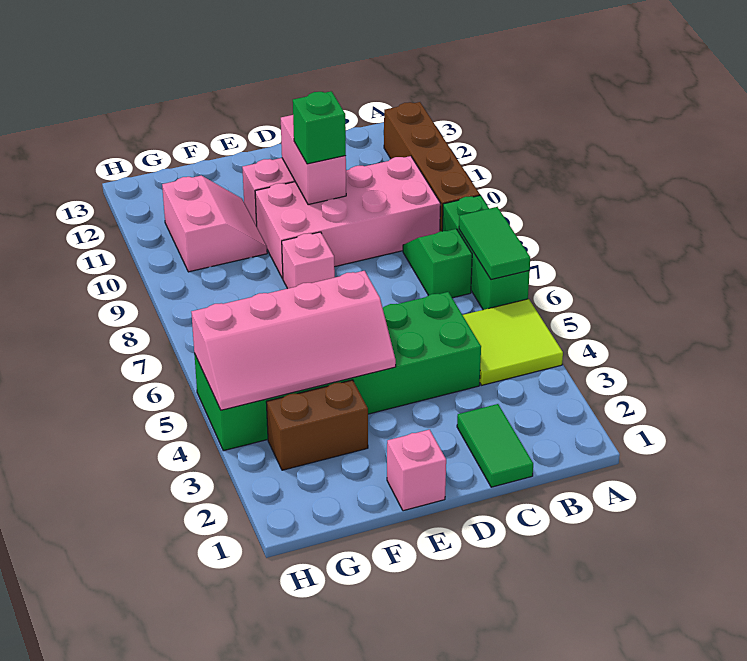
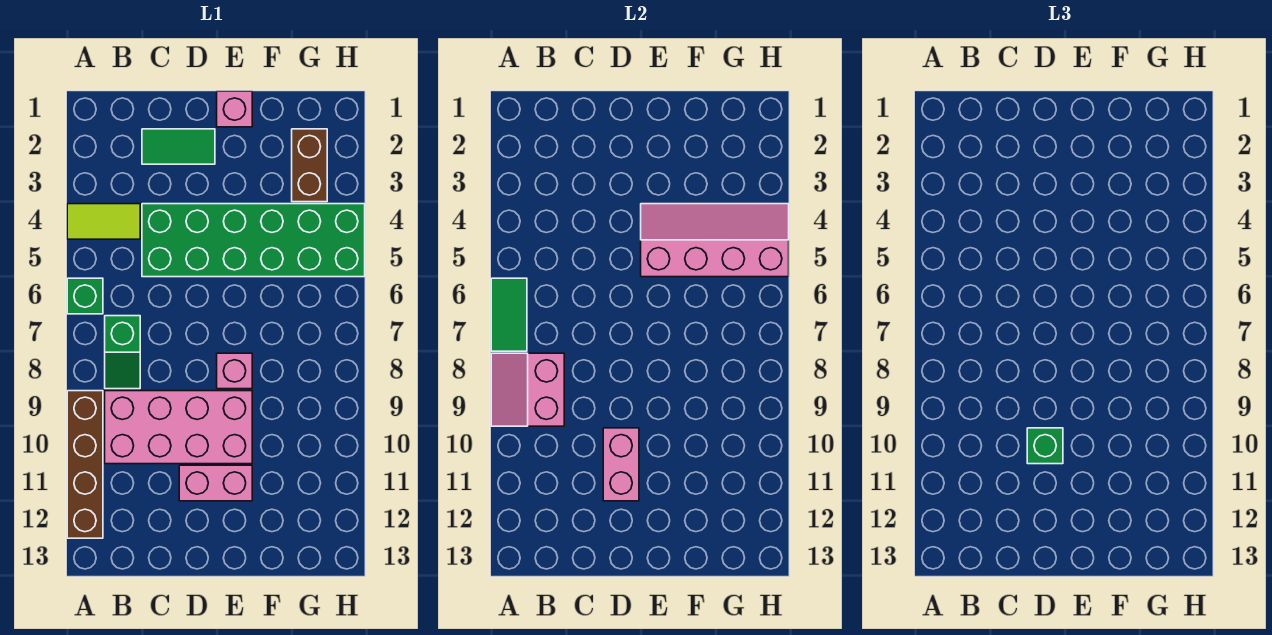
lime tile A4:B5 level 1 -> lime tile A4:B4 level 1
green brick A6:A8 level 1 -> green brick A6 level 1
green tile C1:C2 level 1 -> green tile C2:D2 level 1
brown brick F3:G3 level 1 -> brown brick G2:G3 level 1
pink slope F10:G11 level 1 top G -> pink slope A8:B9 level 2 top B

